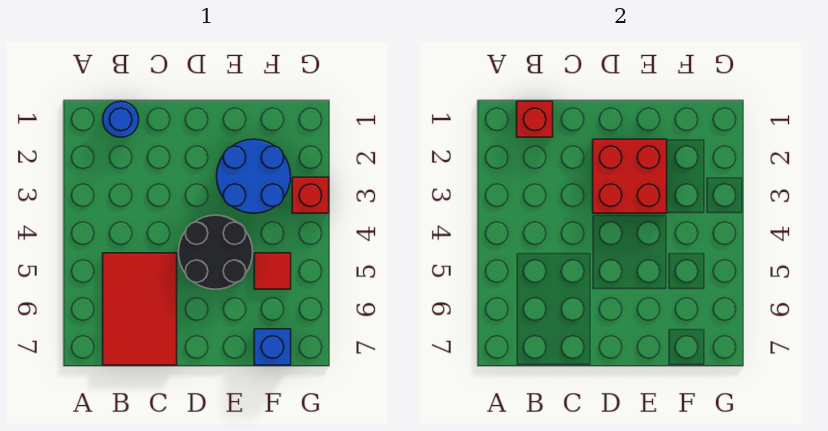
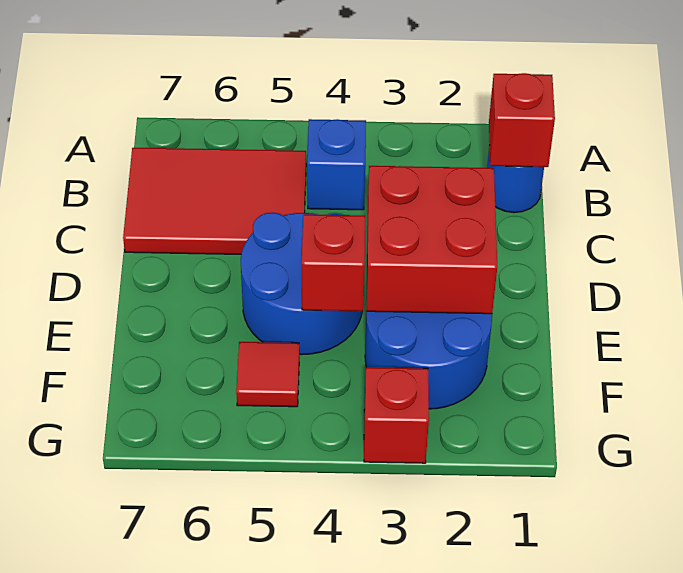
black round brick D4:E5 level 1 -> blue round brick D4:E5 level 1
none -> red brick E4 level 2
blue brick F7 level 1 -> blue brick B4 level 1

